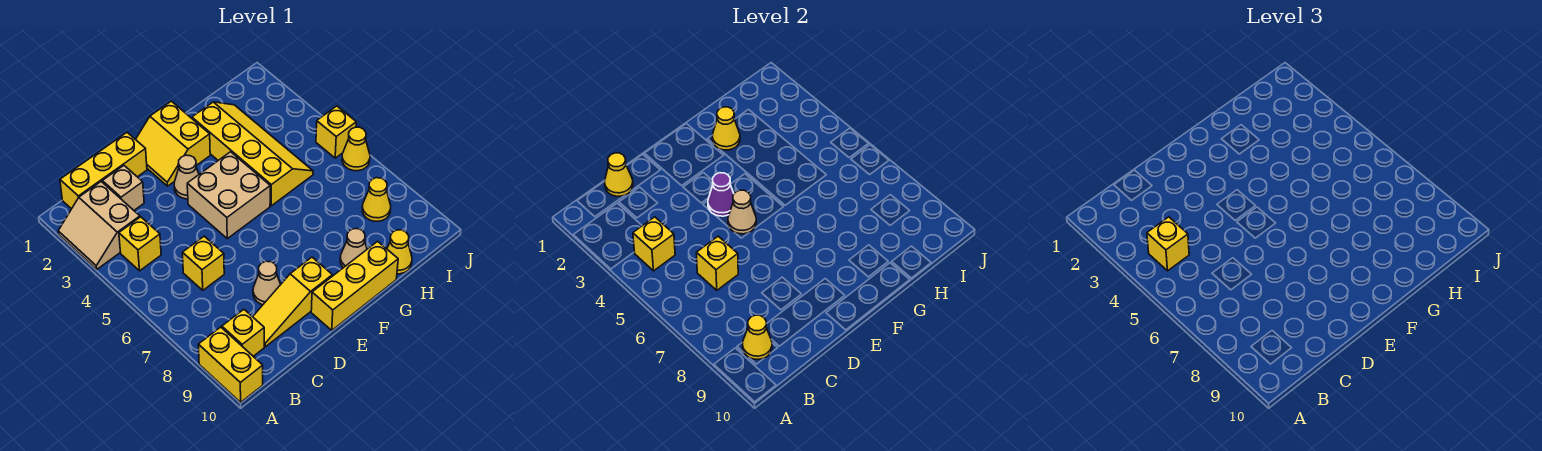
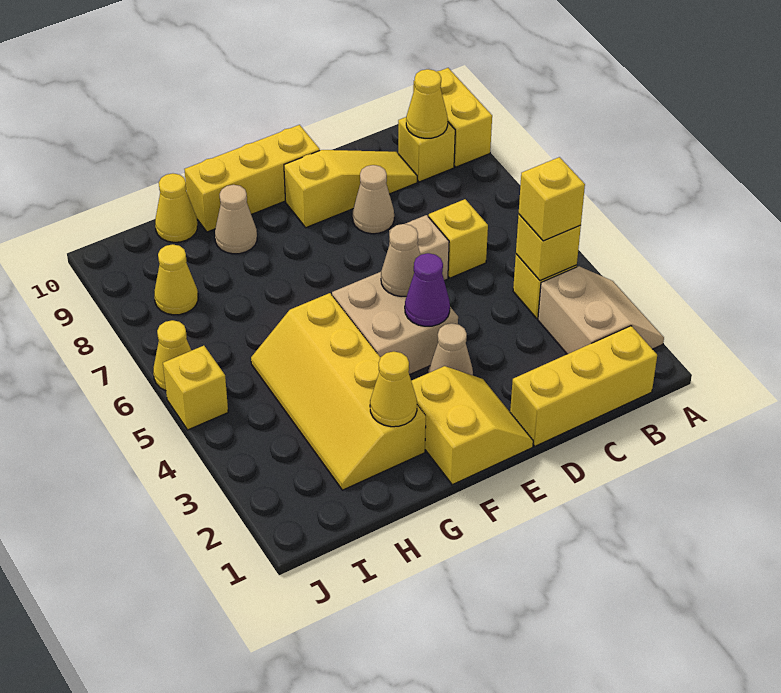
yellow cone C1 level 2 -> none
tan brick C2 level 1 -> tan brick D6 level 1
yellow brick C6 level 2 -> none

